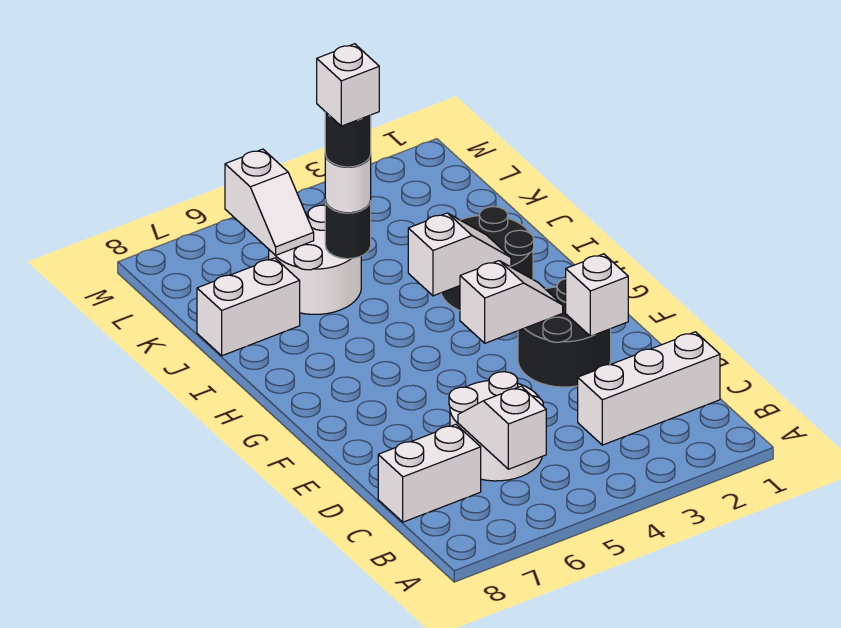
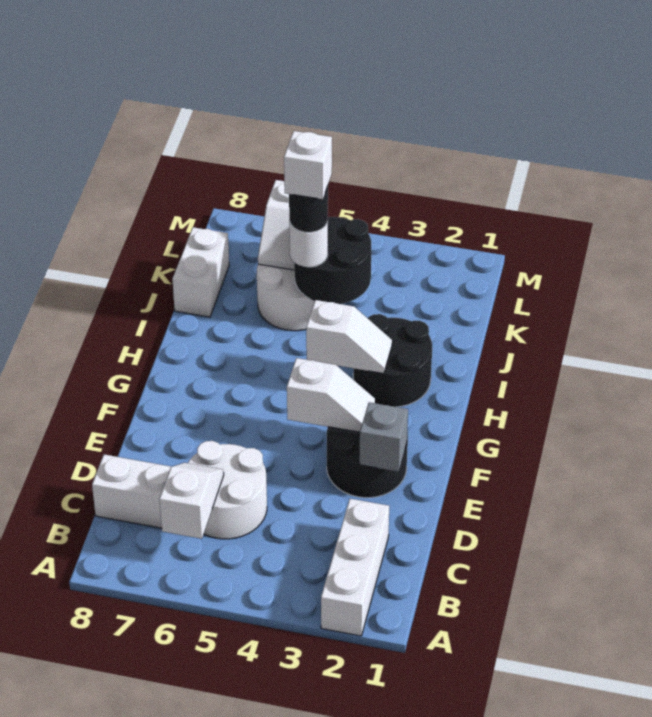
white brick C1:C3 level 1 -> white brick A2:C2 level 1
white brick E2 level 2 -> grey brick E2 level 2
black round brick J5 level 2 -> black round brick J4:K5 level 2
white brick J7:J8 level 1 -> white brick J8:K8 level 1

